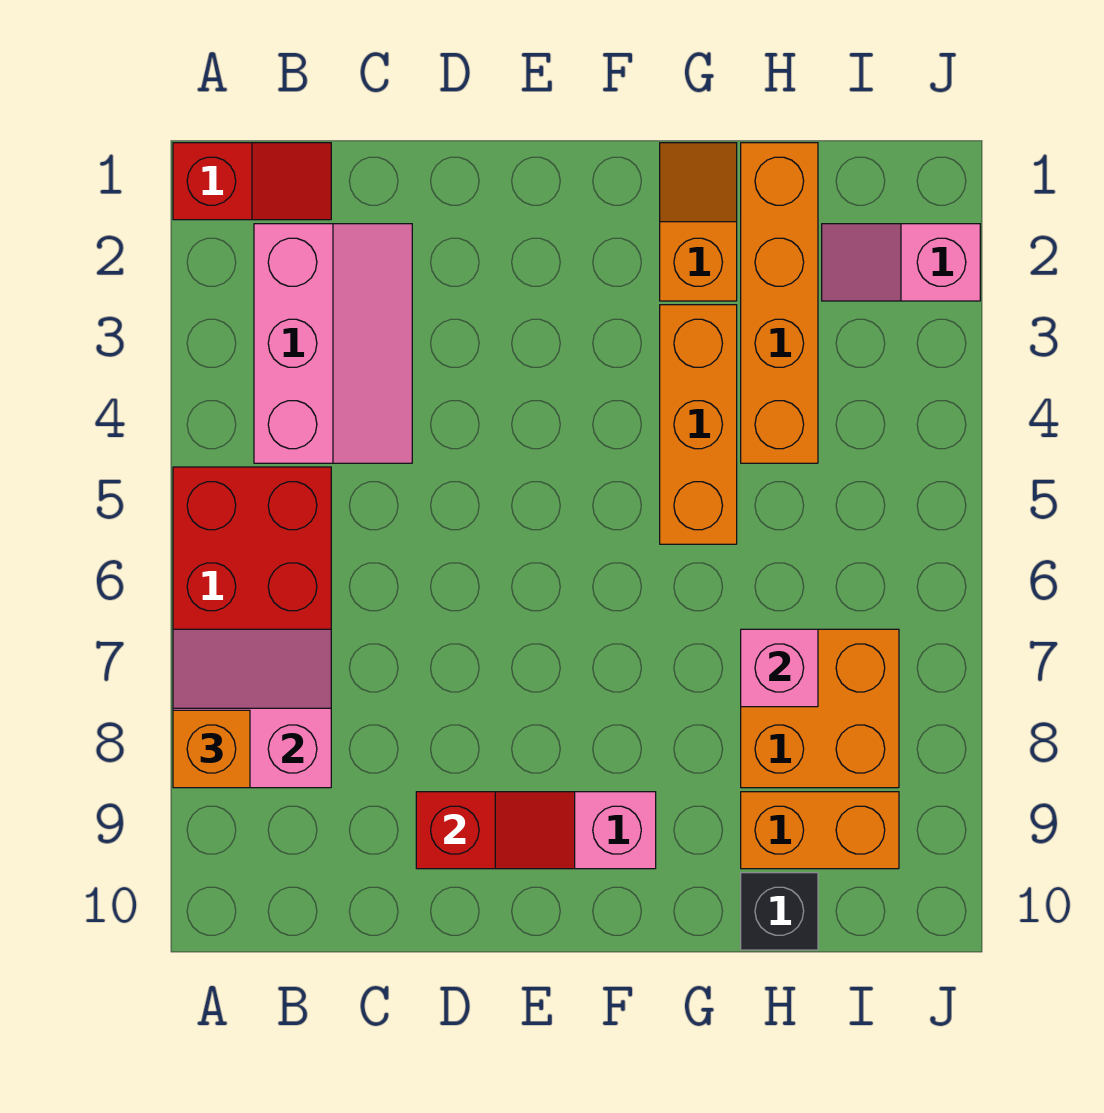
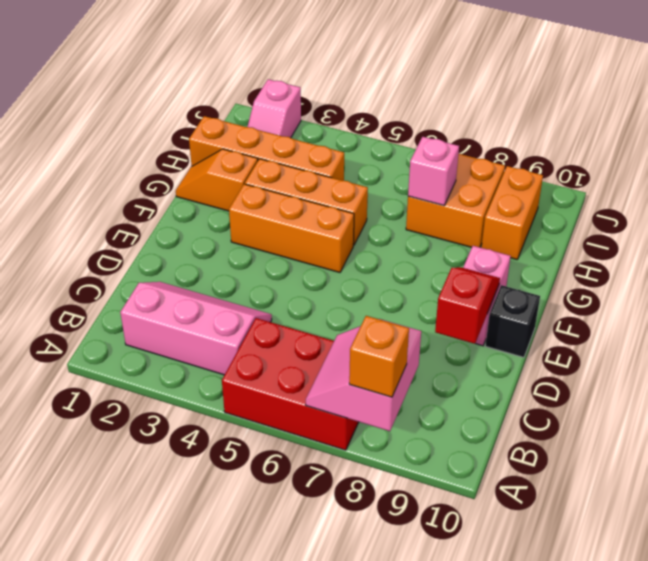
red slope A1:B1 level 1 top A -> none
none -> orange brick F3:F5 level 1
black brick H10 level 1 -> black brick E10 level 1

